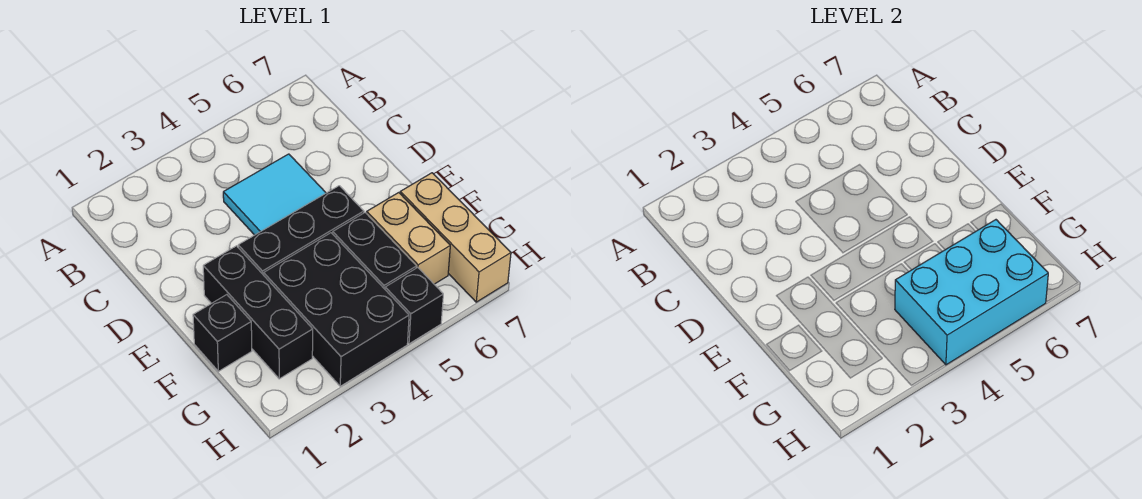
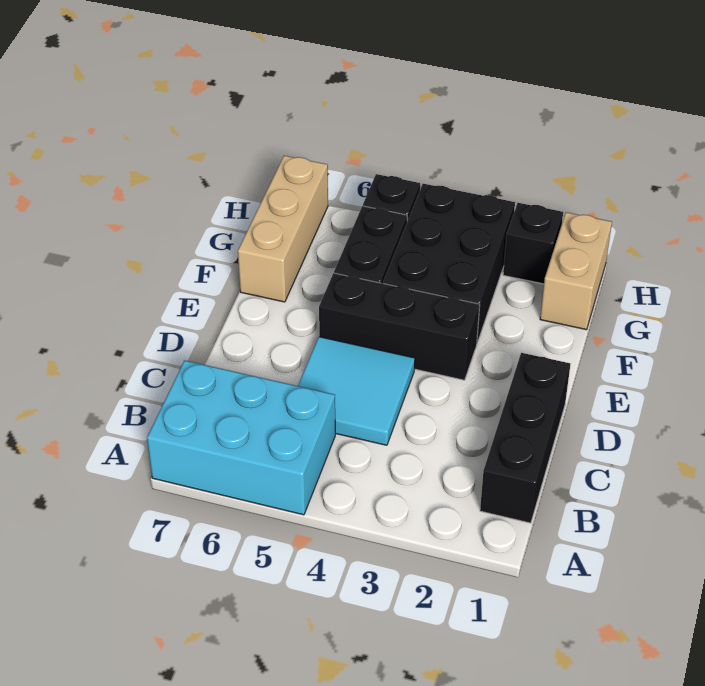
black brick E2:G2 level 1 -> black brick B1:D1 level 1
black brick F1 level 1 -> black brick H2 level 1
tan brick F6:G6 level 1 -> tan brick G1:H1 level 1
cyan brick G4:H6 level 2 -> cyan brick A5:B7 level 1

